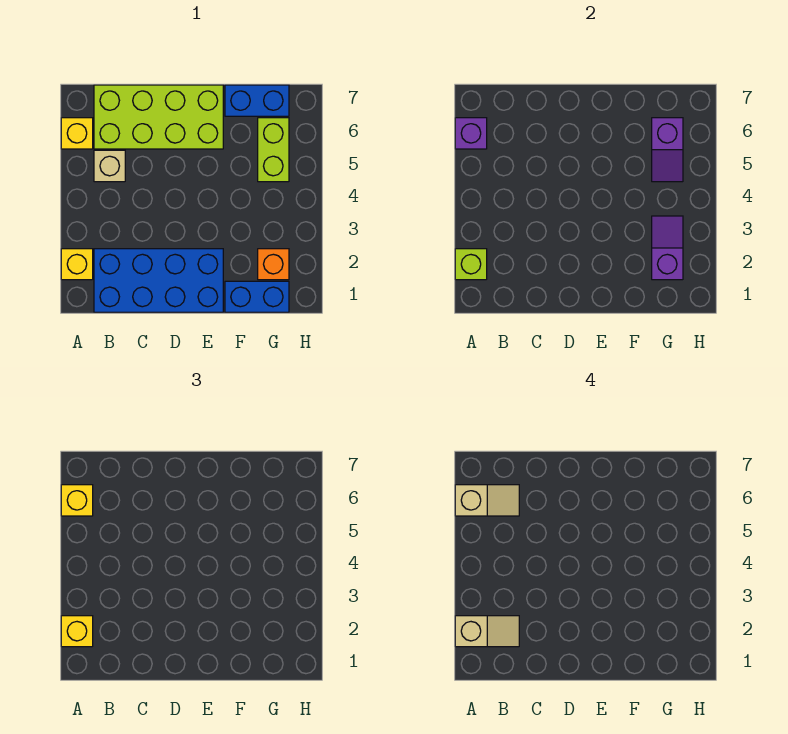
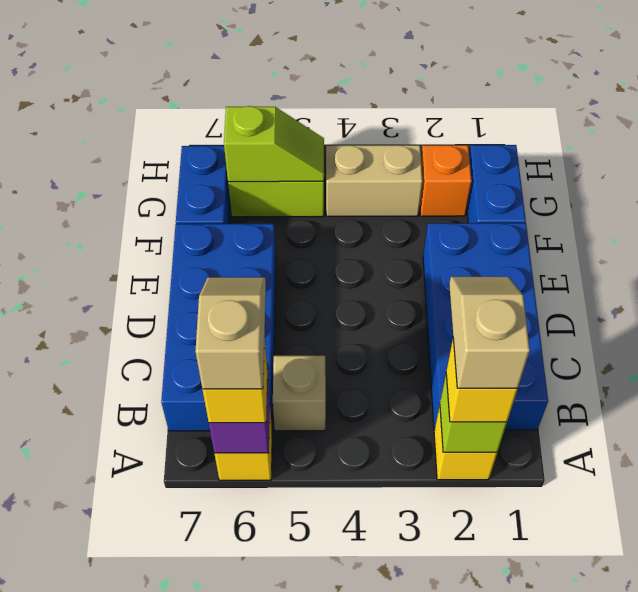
lime brick B6:E7 level 1 -> blue brick B6:E7 level 1
purple slope G2:G3 level 2 top 2 -> none
none -> tan brick G3:G4 level 1
purple slope G5:G6 level 2 top 6 -> lime slope G5:G6 level 2 top 6

